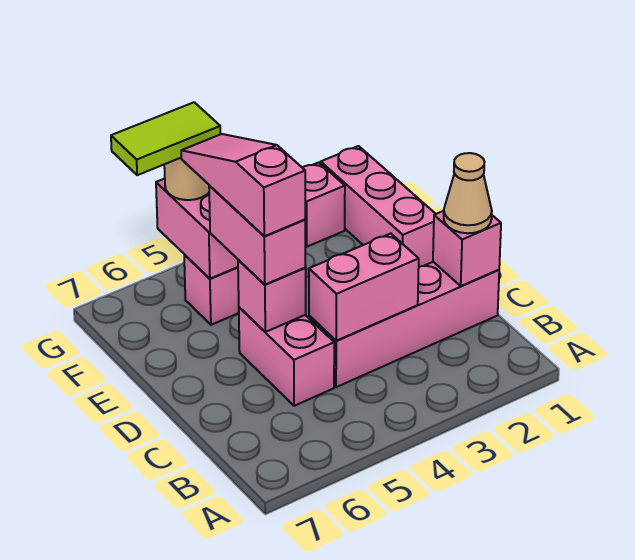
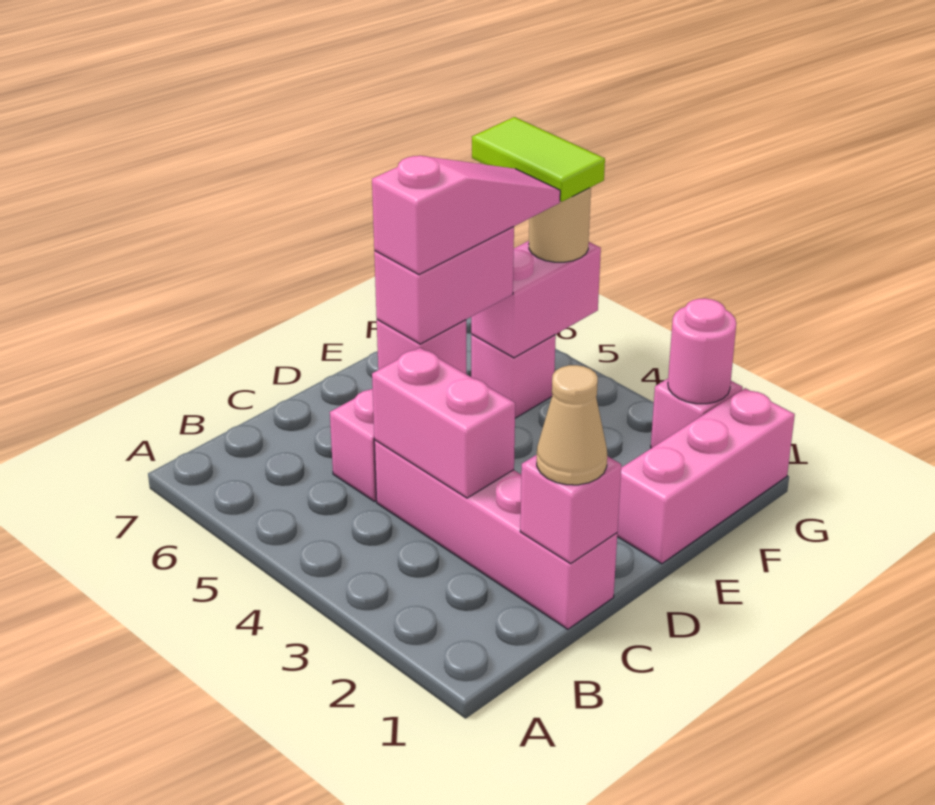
none -> pink round brick G2 level 2

